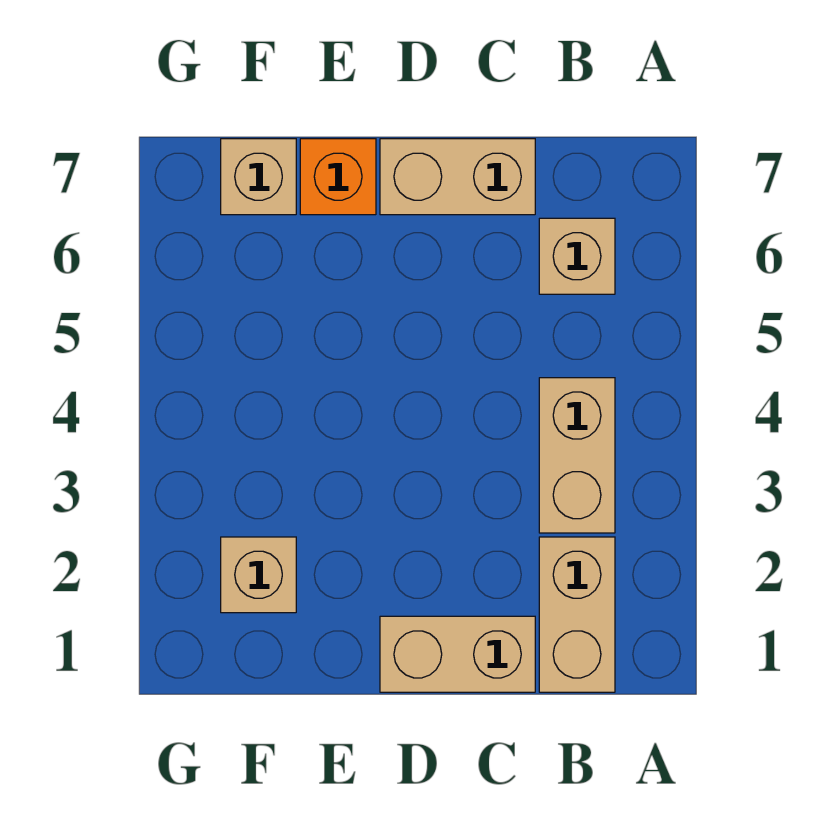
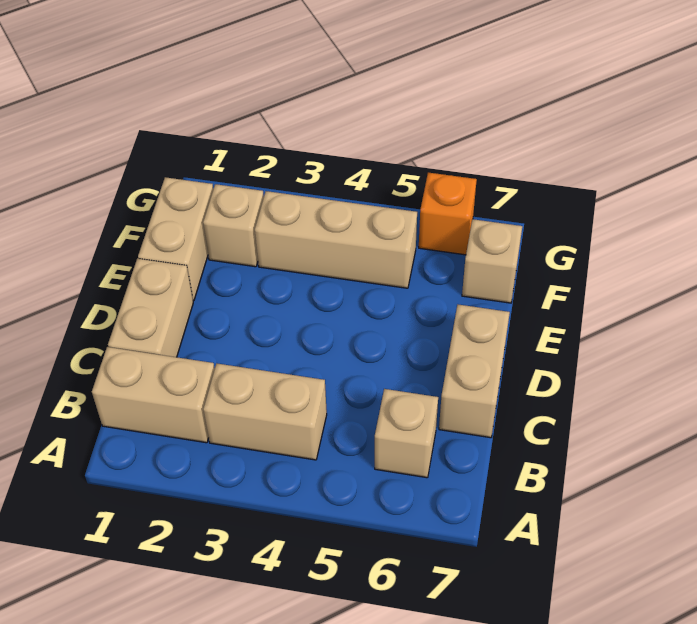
none -> tan brick E1:F1 level 1
orange brick E7 level 1 -> orange brick G6 level 1
none -> tan brick F3:F5 level 1

